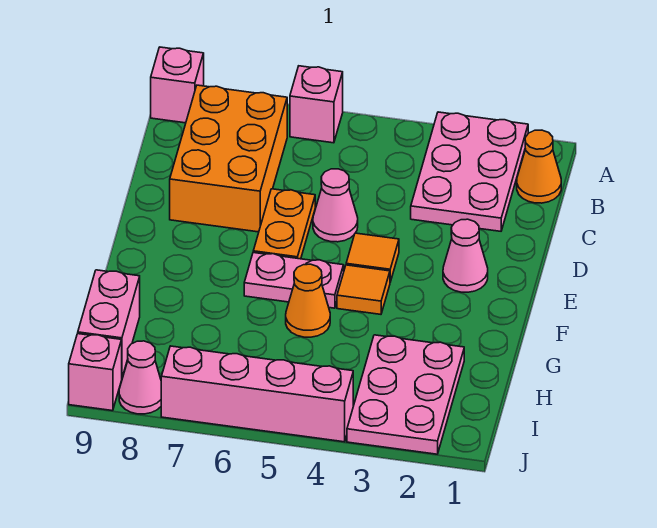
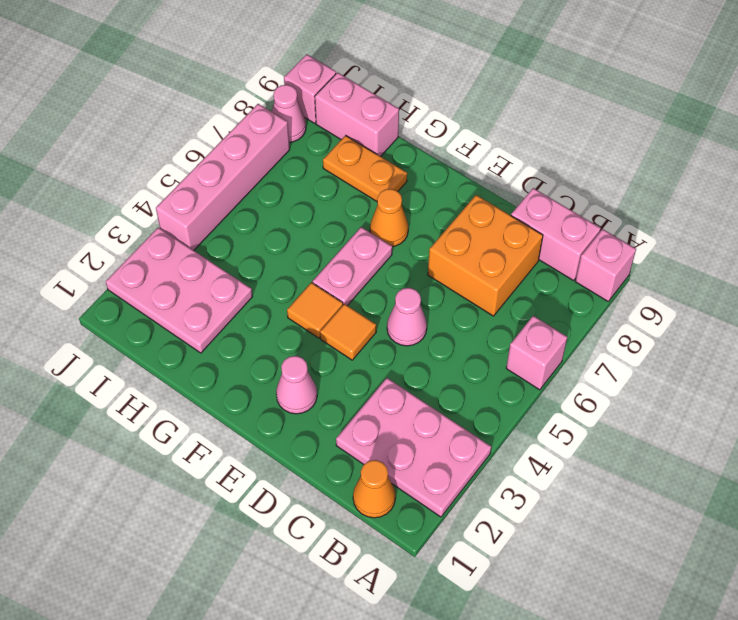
orange brick B7:D8 level 1 -> orange brick C7:D8 level 1
none -> pink brick B9:C9 level 1
orange plate D6:E6 level 1 -> orange plate G8:H8 level 1
orange cone G5 level 1 -> orange cone F7 level 1

